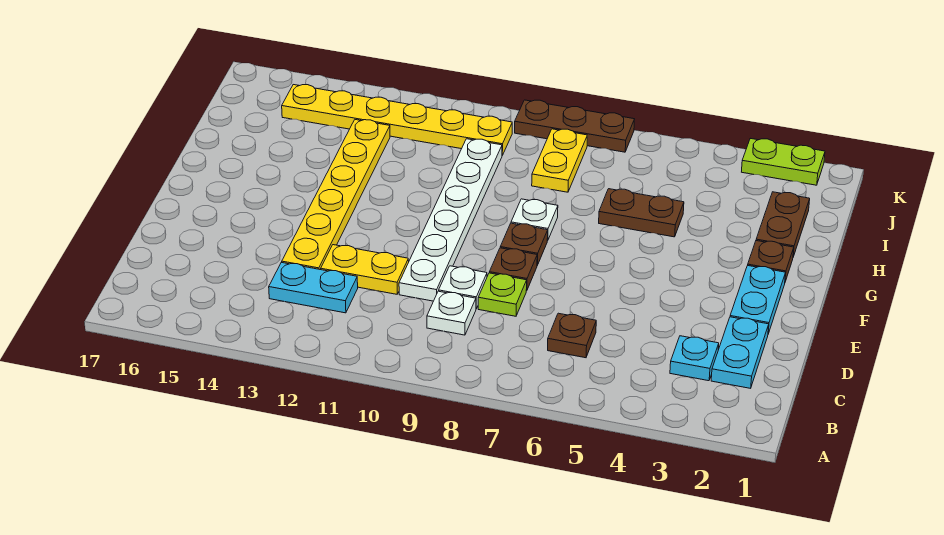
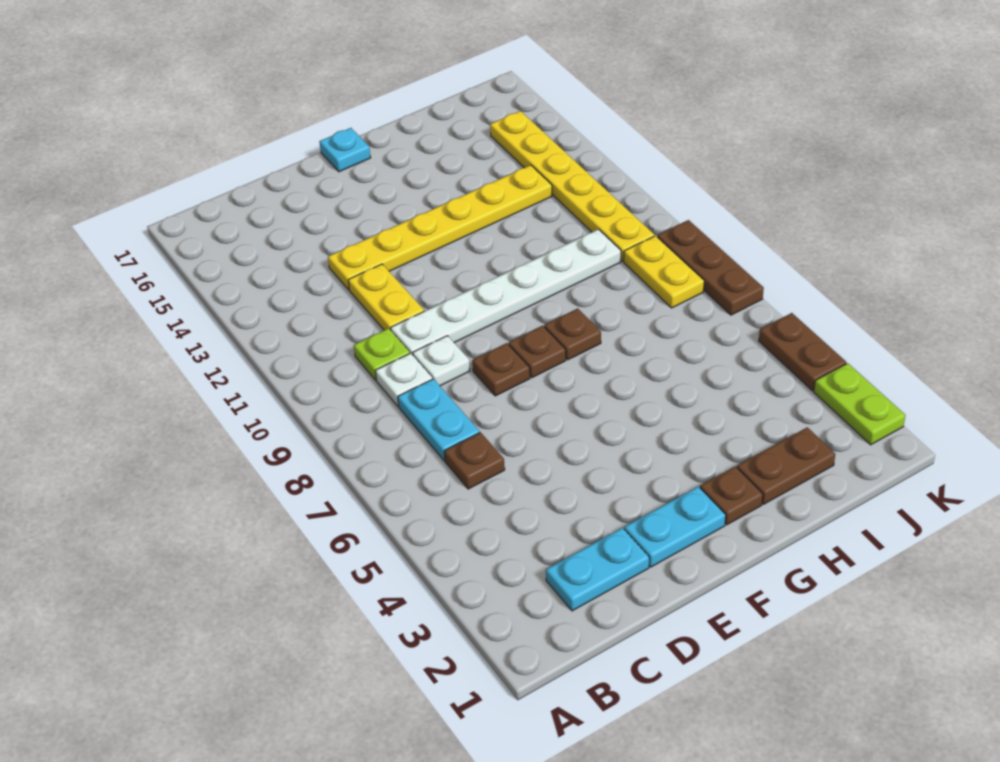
cyan plate C3 level 1 -> cyan plate F17 level 1
cyan plate C12:C13 level 1 -> cyan plate C7:C8 level 1
lime plate D8 level 1 -> lime plate C10 level 1
white plate G8 level 1 -> brown plate G8 level 1
brown plate H5:H6 level 1 -> brown plate K4:K5 level 1
yellow plate I8:J8 level 1 -> yellow plate J8:J9 level 1

